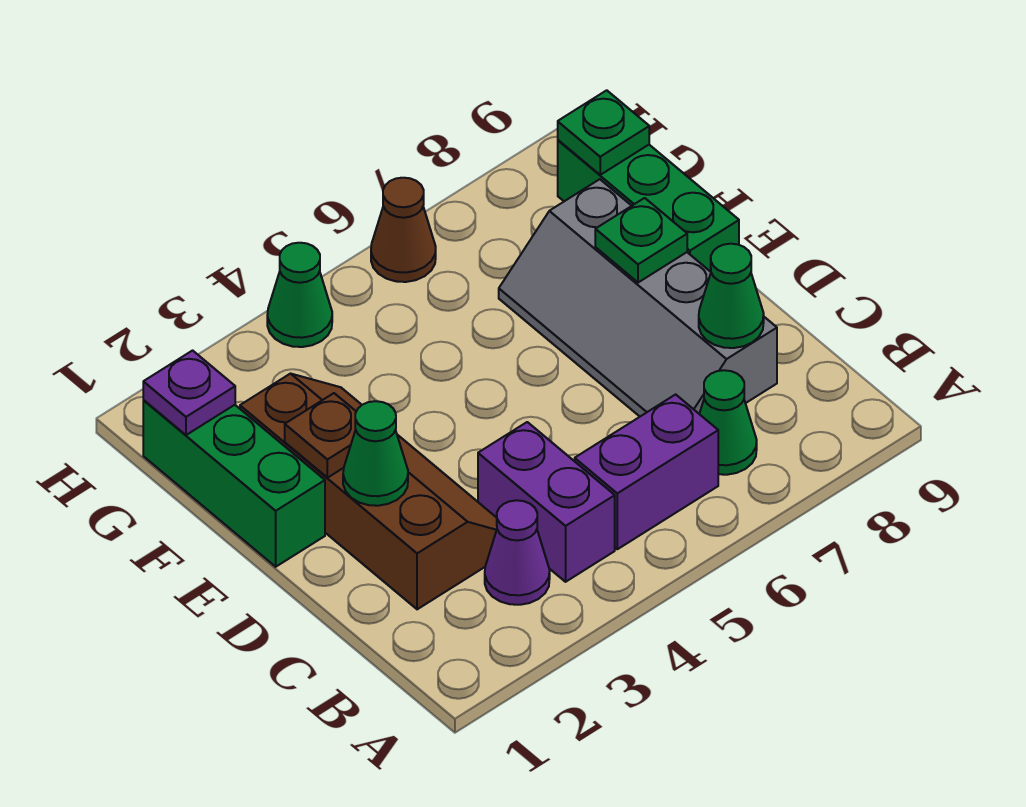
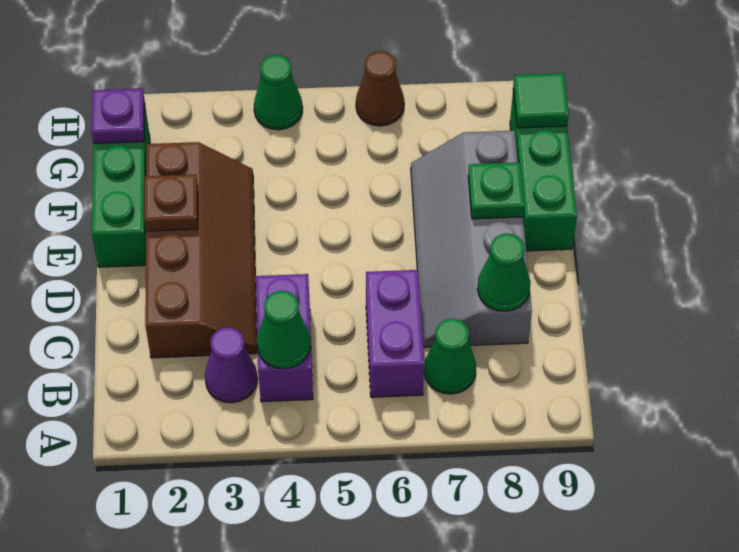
purple brick B5:B6 level 1 -> purple brick B6:C6 level 1
green cone D2 level 2 -> green cone B4 level 2
green plate G9 level 2 -> green tile G9 level 2

